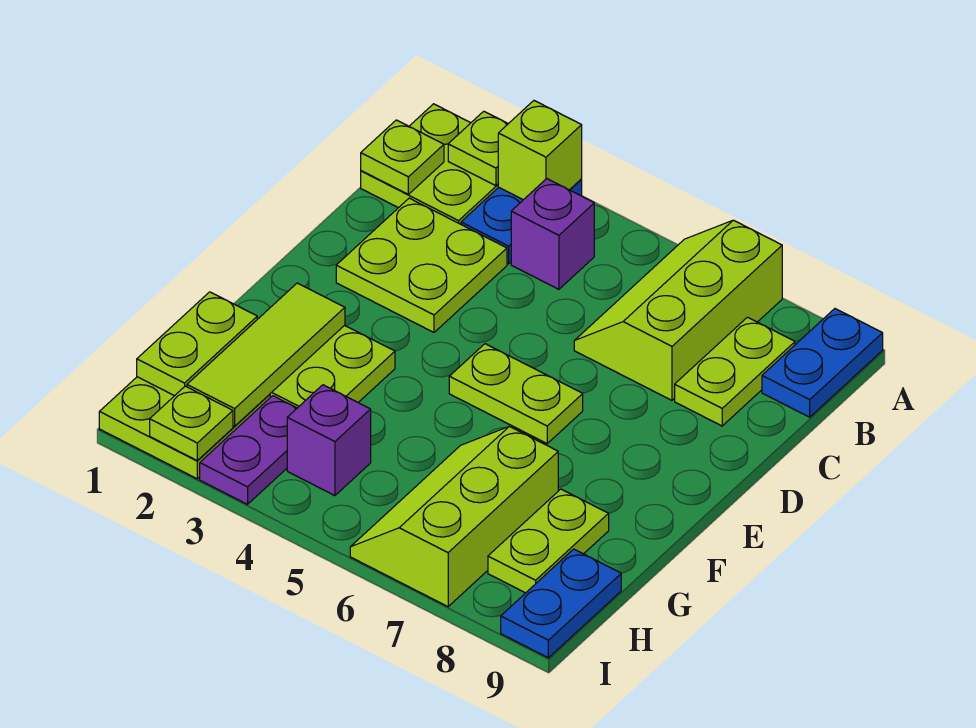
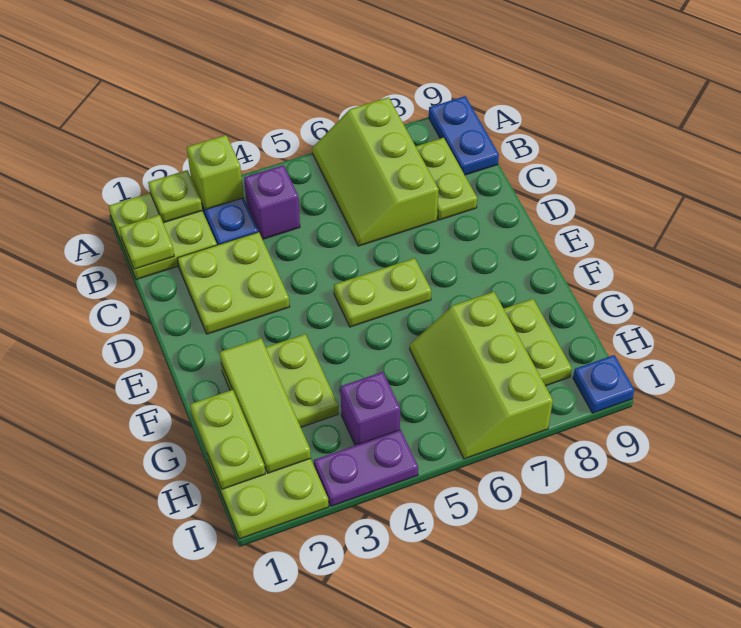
purple plate H3:I3 level 1 -> purple plate I3:I4 level 1
blue plate H9:I9 level 1 -> blue plate I9 level 1
lime plate I2 level 2 -> none

